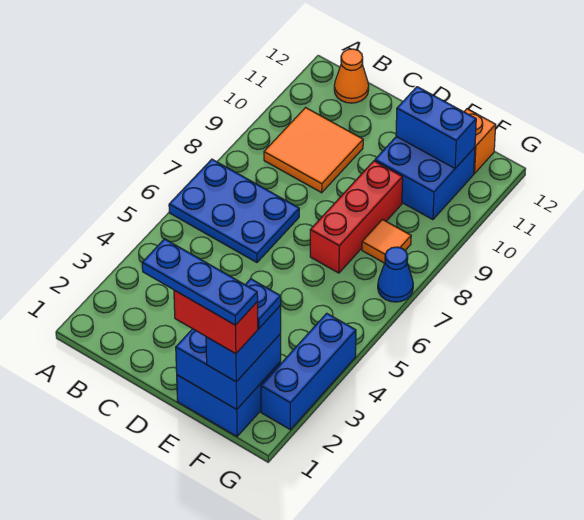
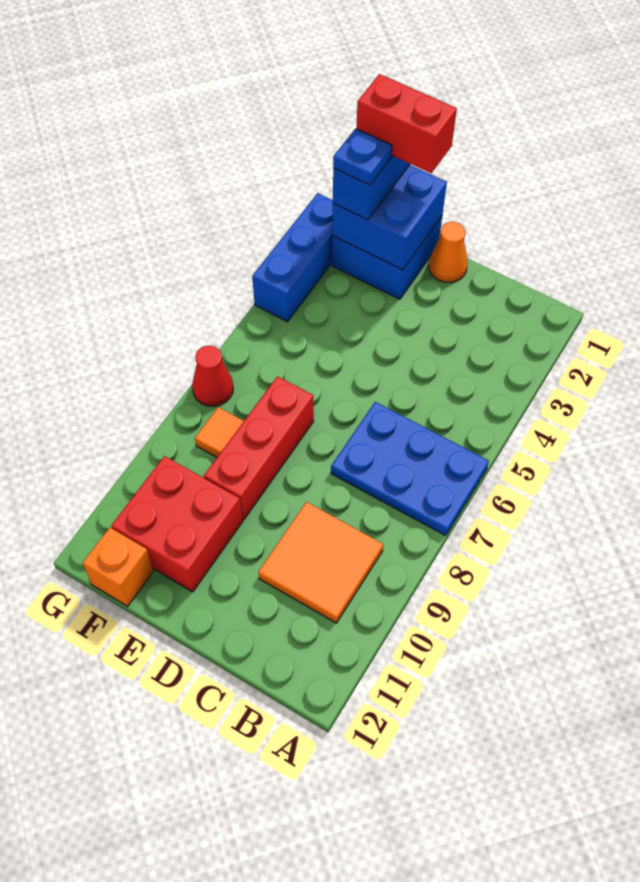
orange cone B12 level 1 -> orange cone D1 level 1
blue plate D1:F1 level 5 -> none
blue brick E10:F11 level 1 -> red brick E10:F11 level 1
blue brick E11:F11 level 2 -> none
blue cone G7 level 1 -> red cone G7 level 1

